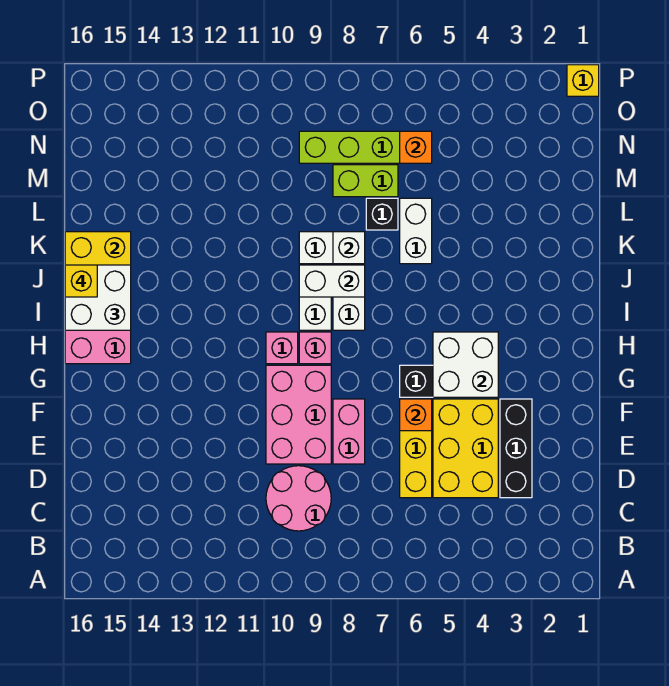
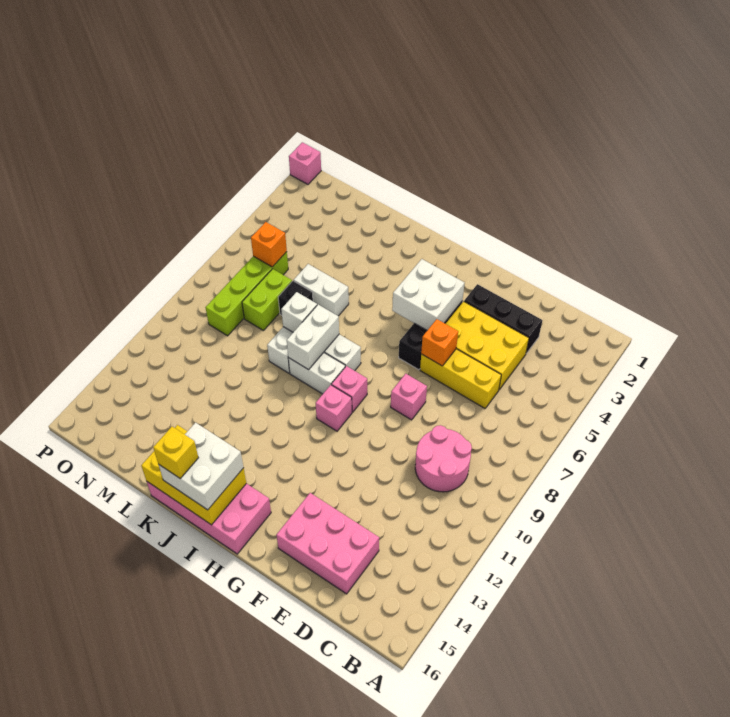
pink brick E8:F8 level 1 -> pink brick F8 level 1
pink brick E9:G10 level 1 -> pink brick D14:F15 level 1
yellow brick P1 level 1 -> pink brick P1 level 1

